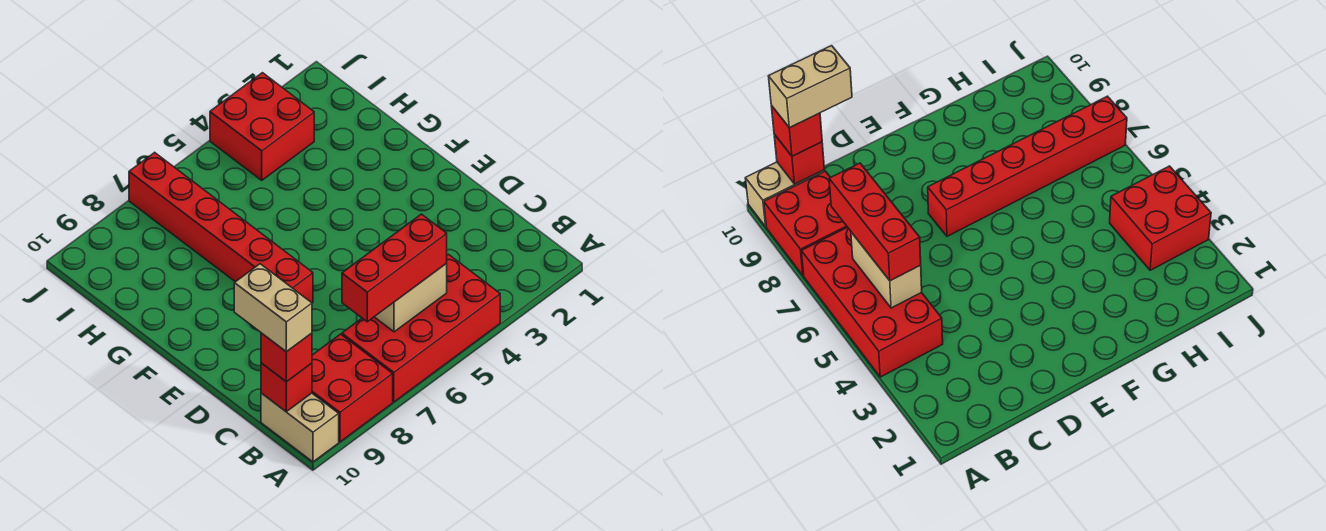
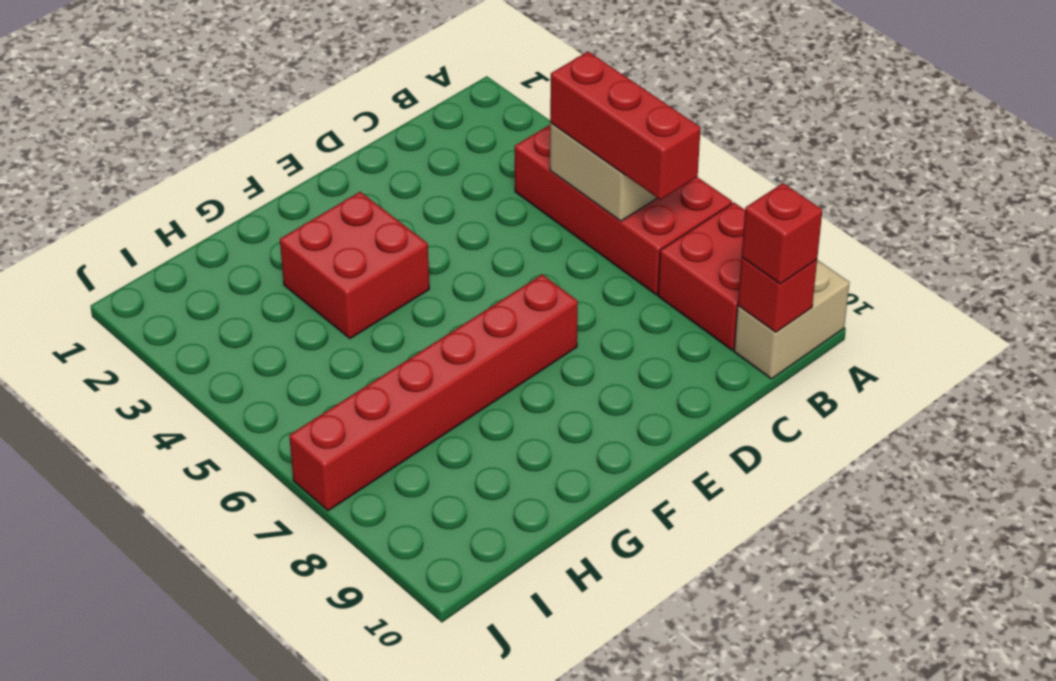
tan brick B10:C10 level 4 -> none
red brick I3:J4 level 1 -> red brick F3:G4 level 1

